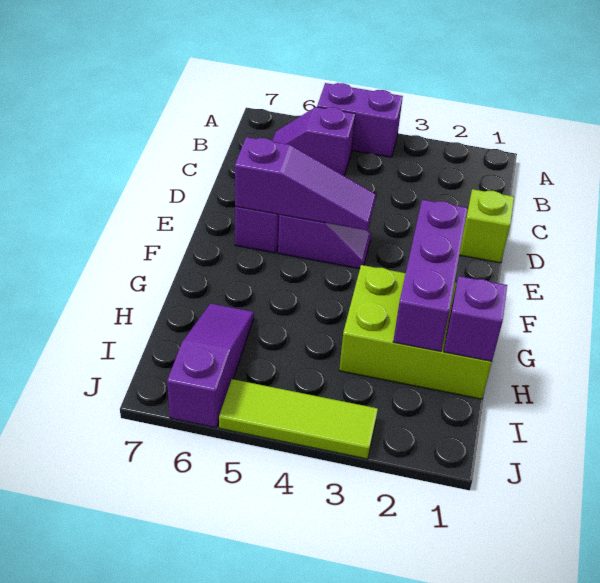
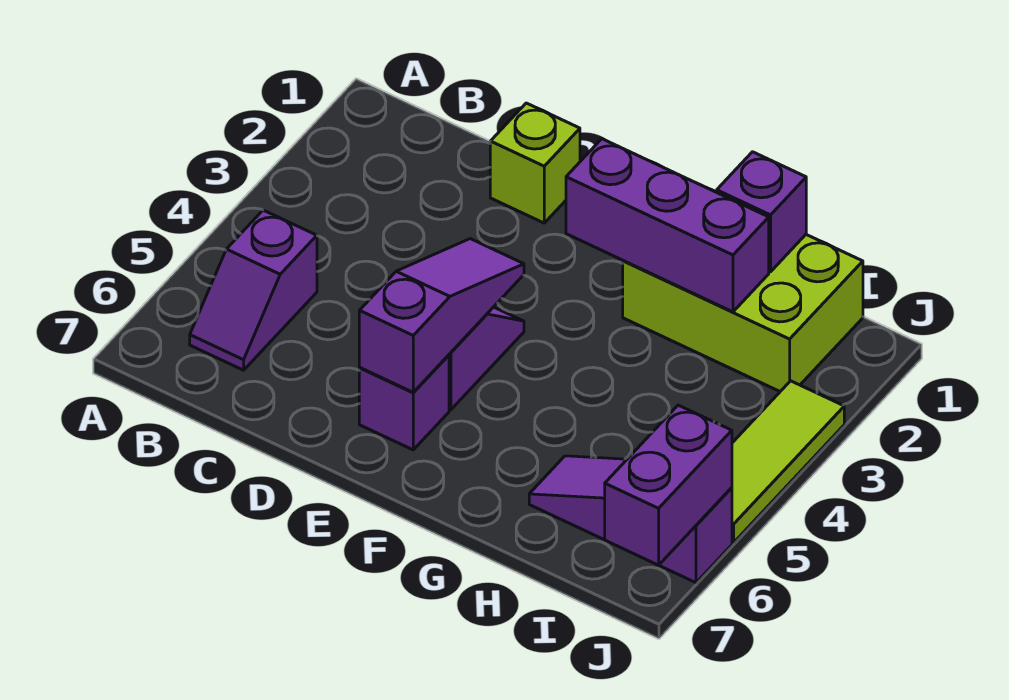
purple brick A4:A5 level 1 -> purple brick J6:J7 level 2
lime brick G1:H3 level 1 -> lime brick G1:I2 level 1

